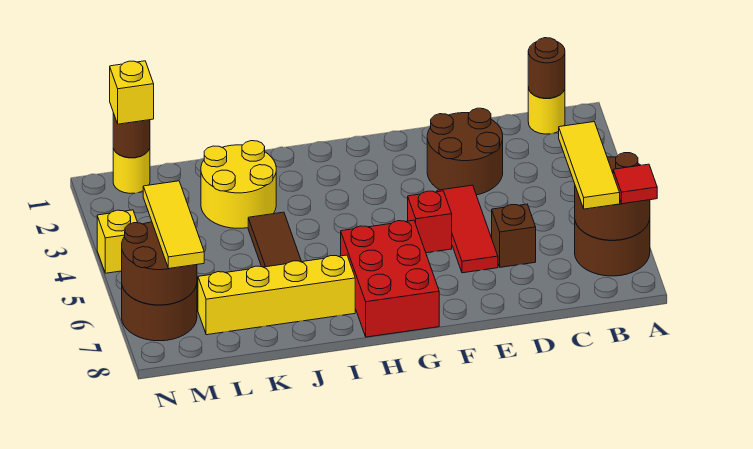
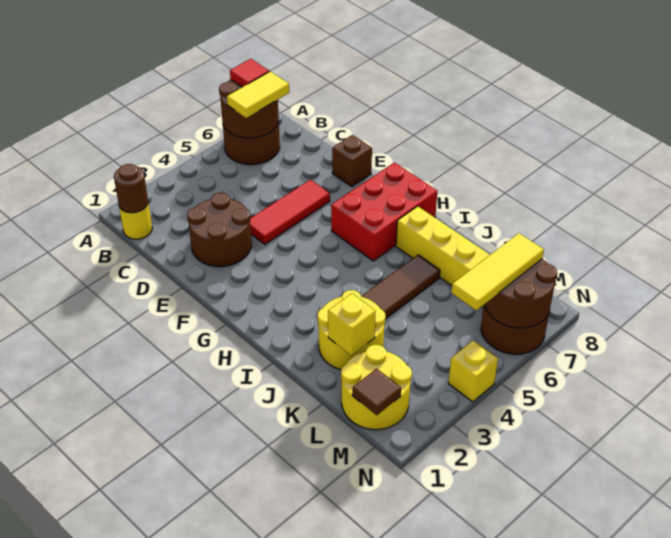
yellow tile B5:B7 level 3 -> yellow tile B6:B7 level 3
brown brick D6 level 1 -> brown brick E8 level 1
red brick F5 level 1 -> none
yellow round brick M1 level 1 -> yellow round brick L1:M2 level 1
brown round brick M1 level 2 -> brown tile M1 level 2
yellow brick M1 level 3 -> yellow brick K2 level 2

